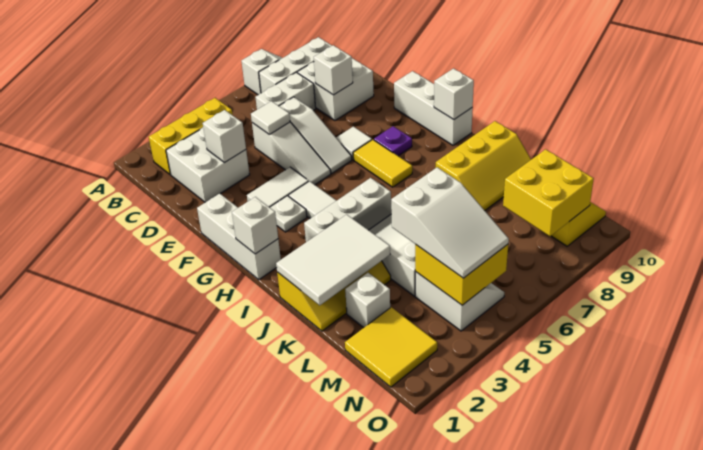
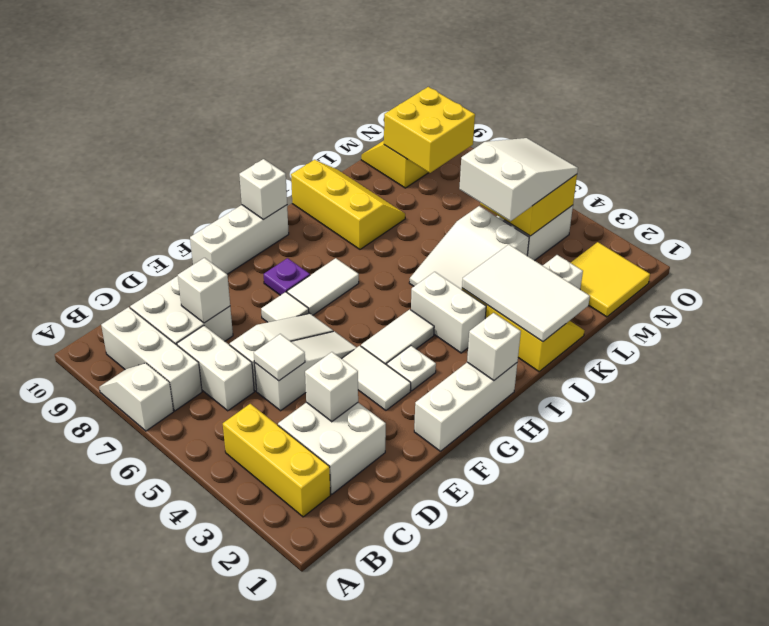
yellow tile G7:H7 level 1 -> white tile G7:H7 level 1
white brick I3:I5 level 1 -> white brick I3:I4 level 1

